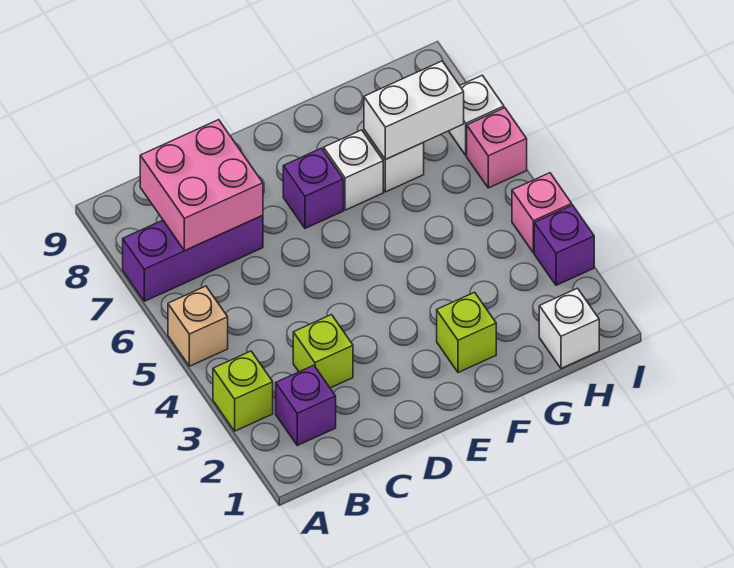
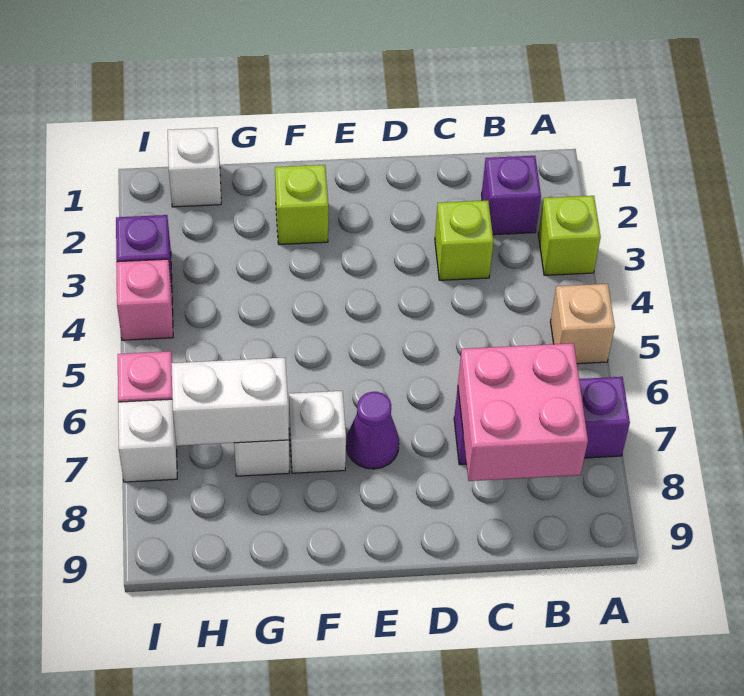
purple brick E7 level 1 -> purple cone E7 level 1

